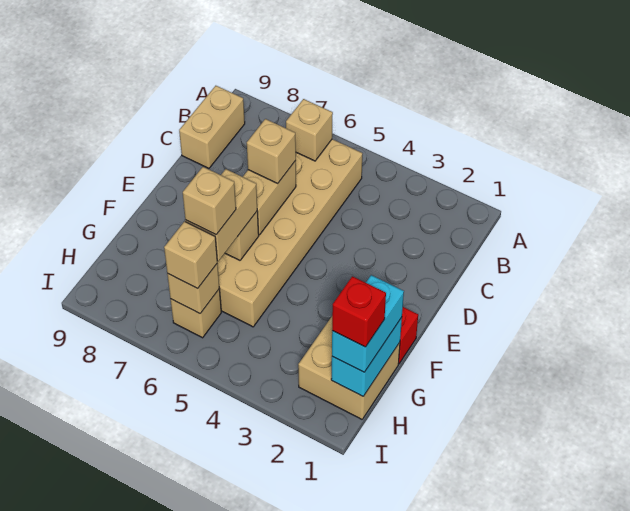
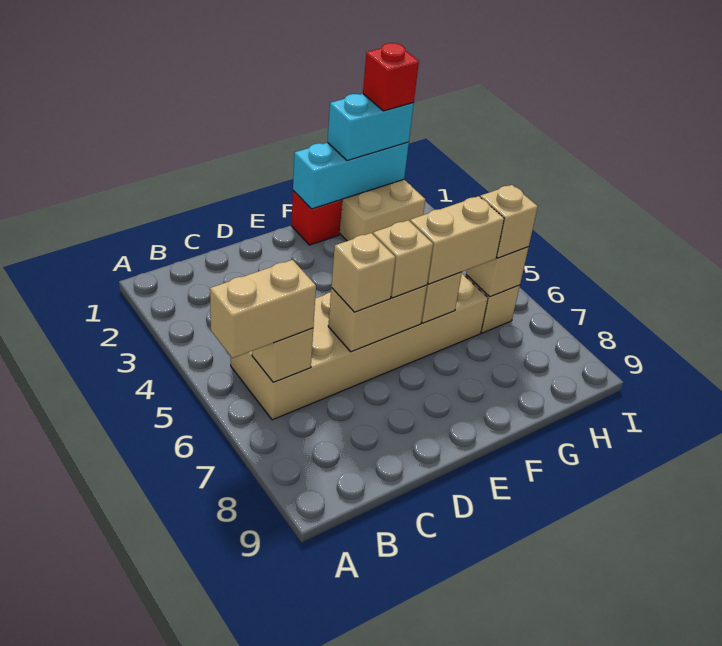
tan brick B9:C9 level 1 -> tan brick A6:B6 level 3
cyan brick G1:H1 level 2 -> cyan brick F1:H1 level 2
tan brick G6 level 4 -> tan brick E6 level 3

